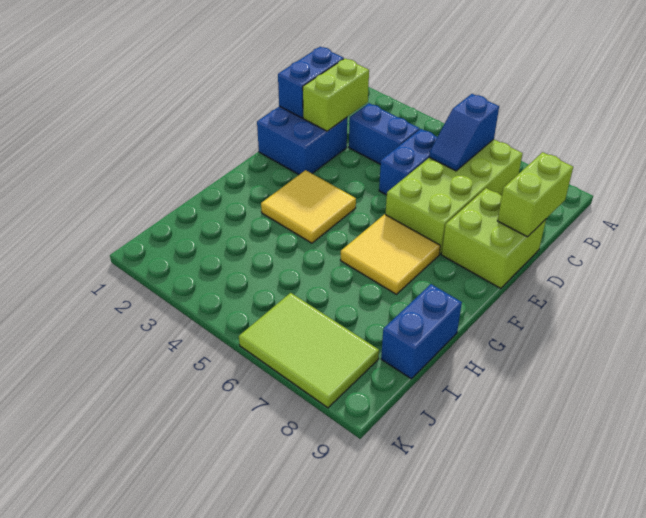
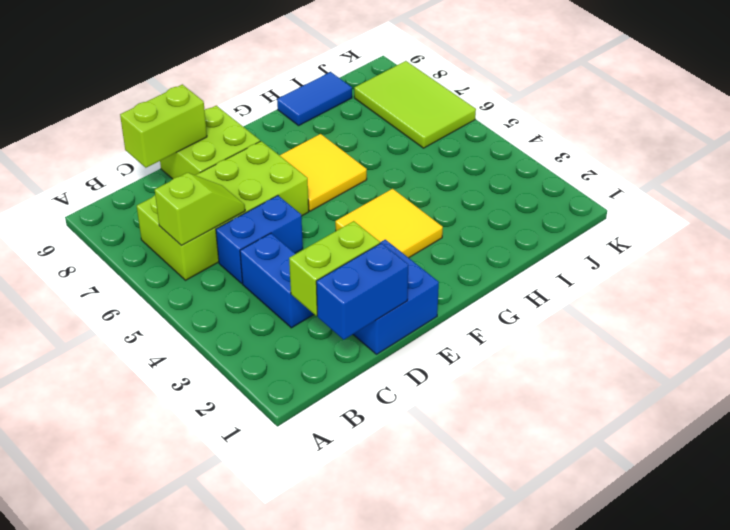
blue slope B6:C6 level 2 top B -> lime slope B6:C6 level 2 top B
blue brick H9:I9 level 1 -> blue tile H9:I9 level 1

